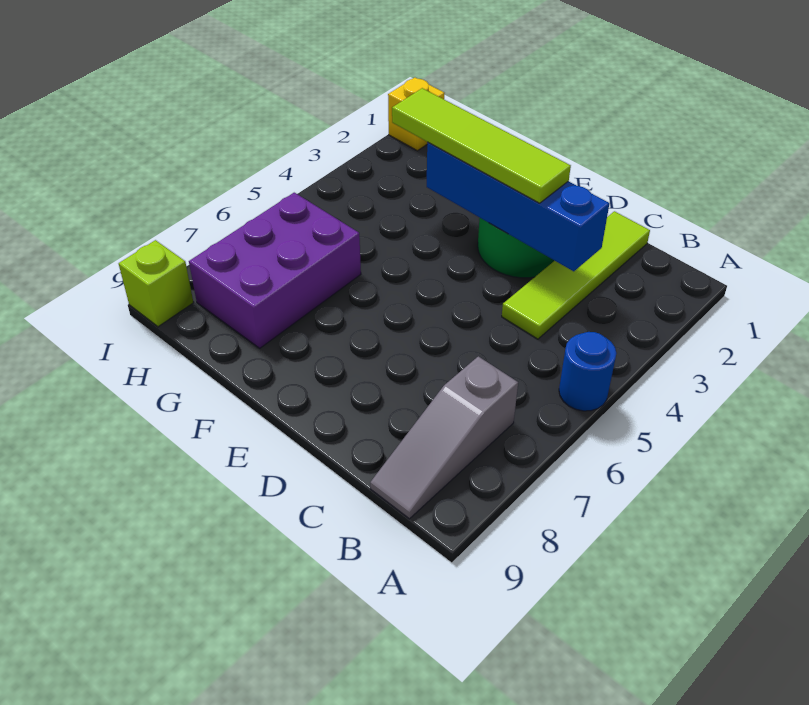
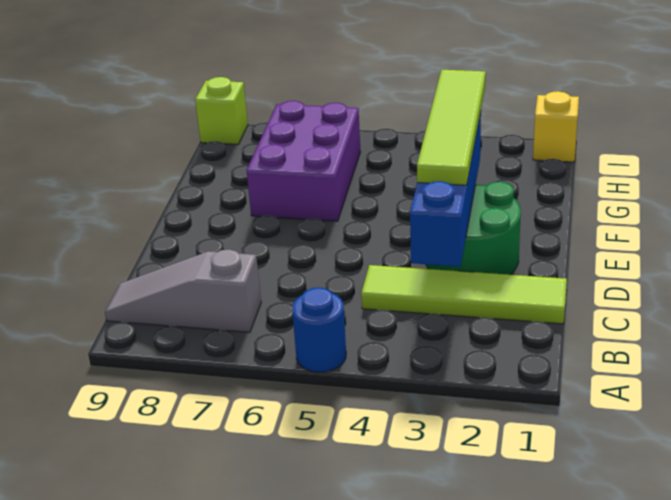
purple brick G6:H8 level 1 -> purple brick F6:H7 level 1

